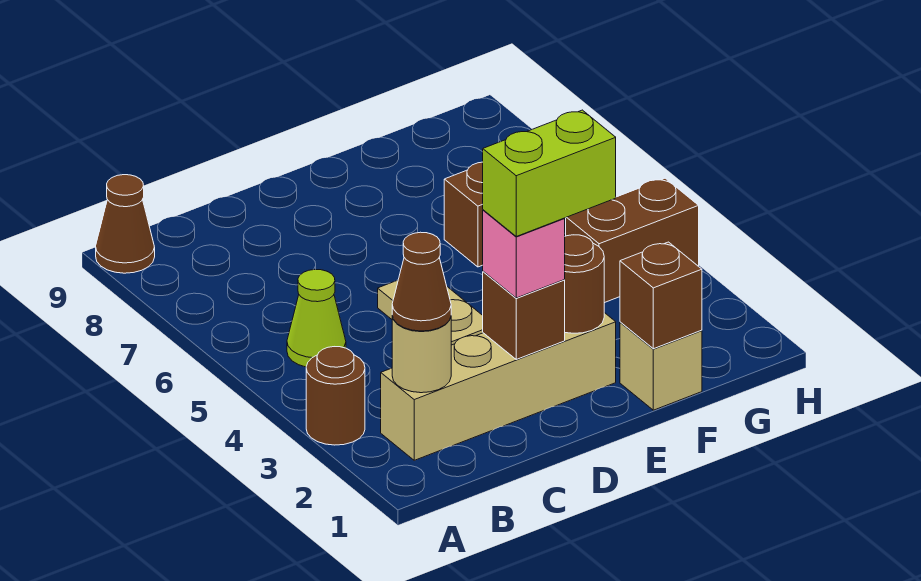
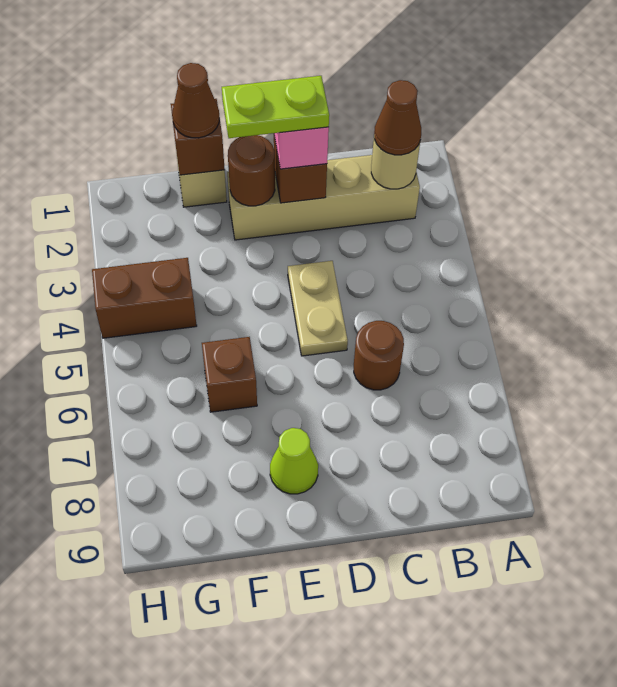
brown round brick A3 level 1 -> brown round brick C6 level 1
brown cone A9 level 1 -> brown cone F1 level 3
lime cone B5 level 1 -> lime cone E8 level 1
lime brick D2:E2 level 4 -> lime plate D2:E2 level 4

